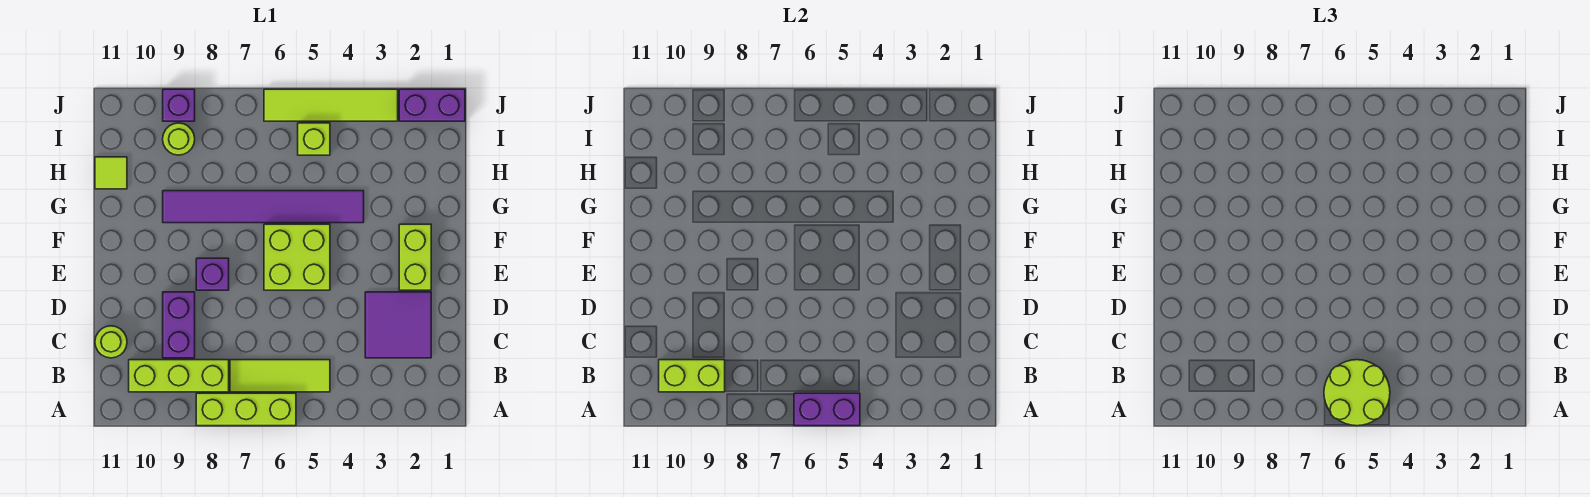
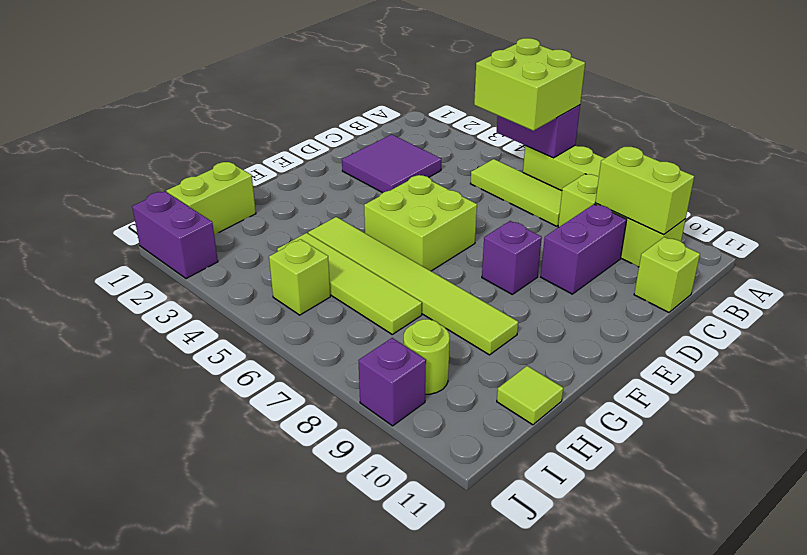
lime round brick A5:B6 level 3 -> lime brick A5:B6 level 3
lime round brick C11 level 1 -> lime brick C11 level 1
lime brick E2:F2 level 1 -> lime brick H1:I1 level 1
purple tile G4:G9 level 1 -> lime tile G4:G9 level 1
lime tile J3:J6 level 1 -> lime tile H4:H7 level 1

